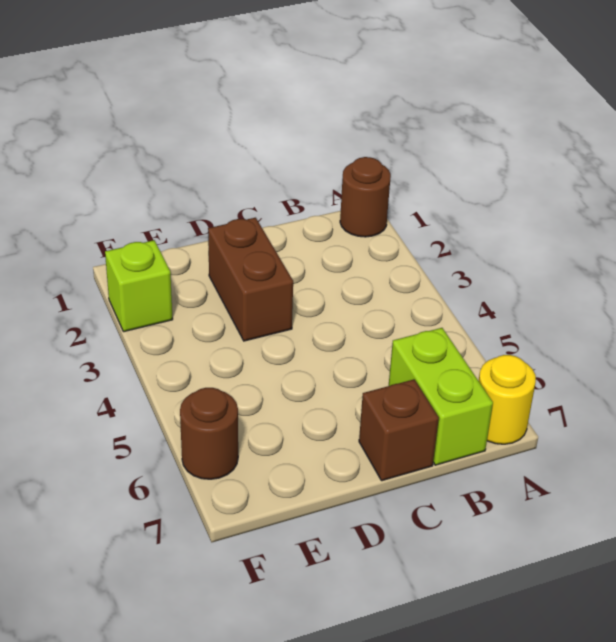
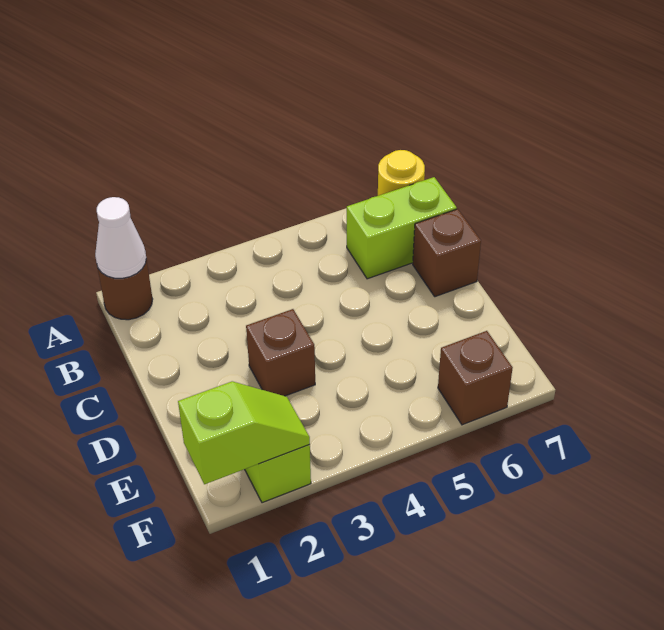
none -> white cone A1 level 2
brown brick D2:D3 level 1 -> brown brick D3 level 1
none -> lime slope F1:F2 level 2 top 1
brown round brick F6 level 1 -> brown brick F6 level 1

